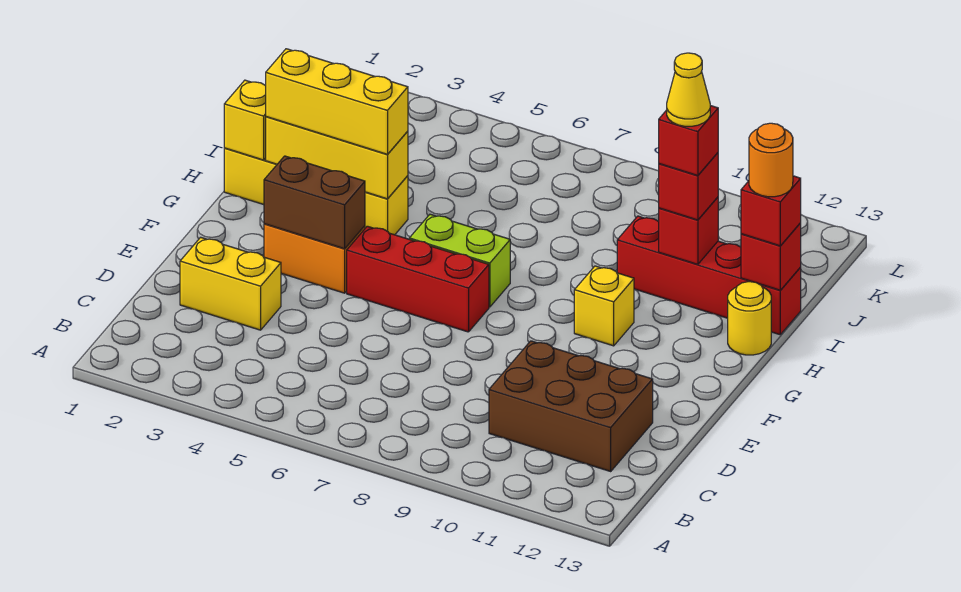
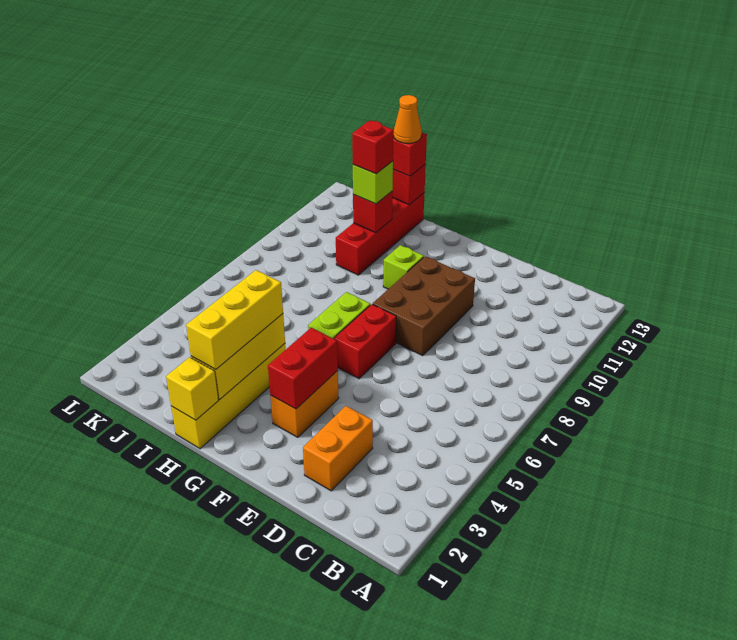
brown brick C10:D12 level 1 -> brown brick E8:F10 level 1
yellow brick D2:D3 level 1 -> orange brick D2:D3 level 1
brown brick F3:F4 level 2 -> red brick F3:F4 level 2
red brick F5:F7 level 1 -> red brick F6:F7 level 1
yellow brick G10 level 1 -> lime brick G10 level 1
yellow round brick H13 level 1 -> none
red brick I11 level 3 -> lime brick I11 level 3
yellow cone I11 level 5 -> none
orange round brick I13 level 4 -> orange cone I13 level 4

